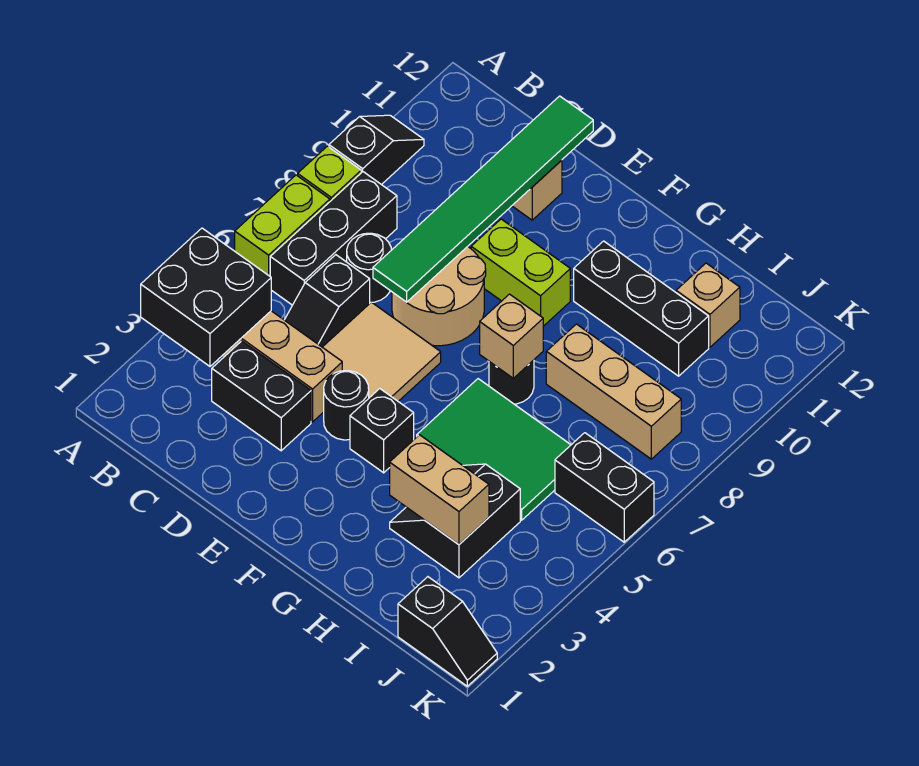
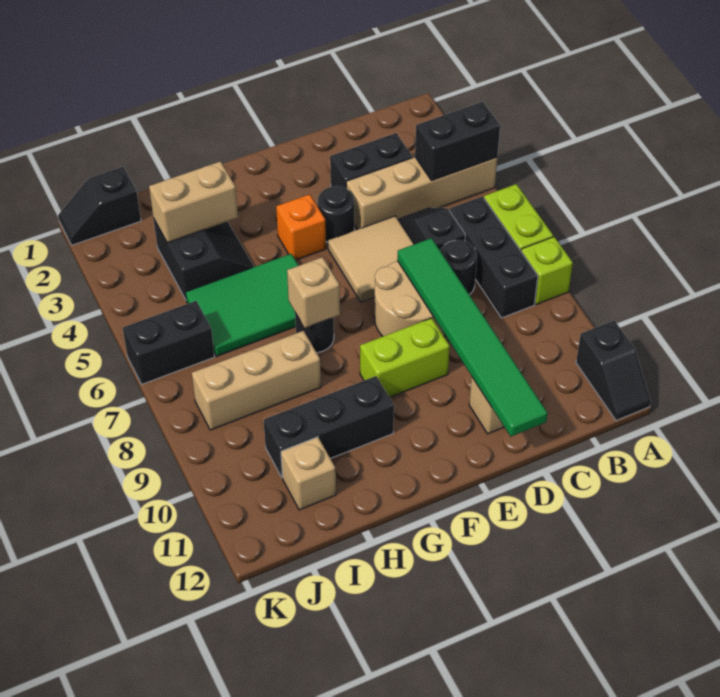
black brick A3:B4 level 2 -> black brick A4:B4 level 2
black slope A9:A10 level 1 top 9 -> black slope A11:A12 level 1 top 11
black brick F4 level 1 -> orange brick F4 level 1

